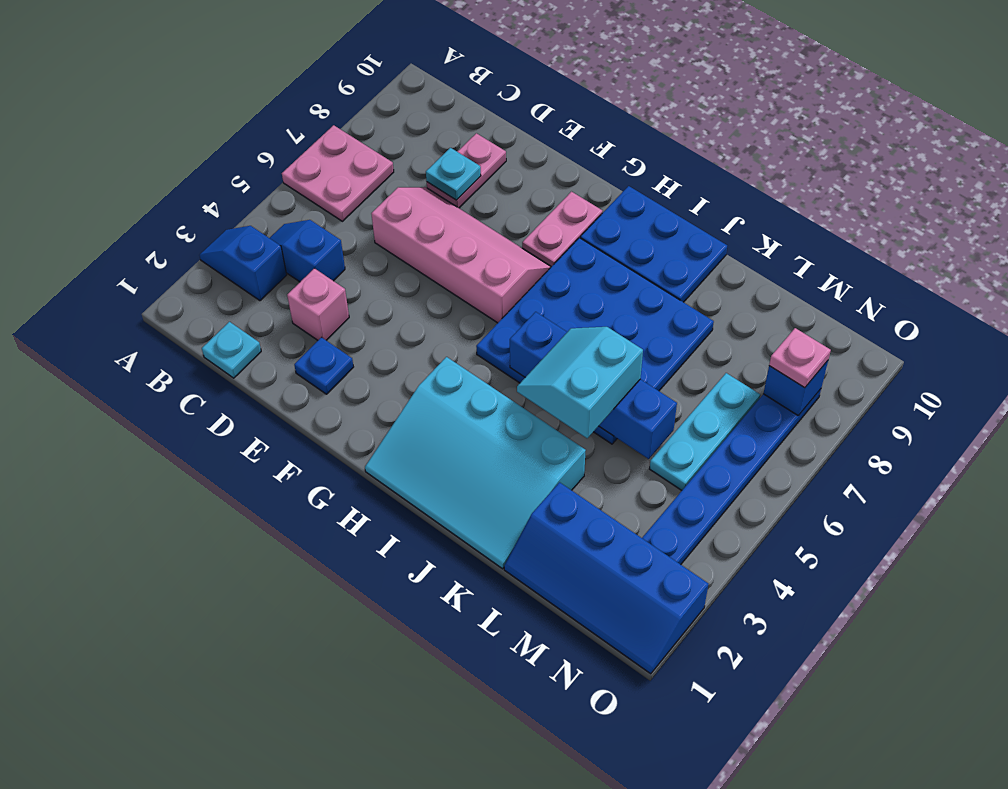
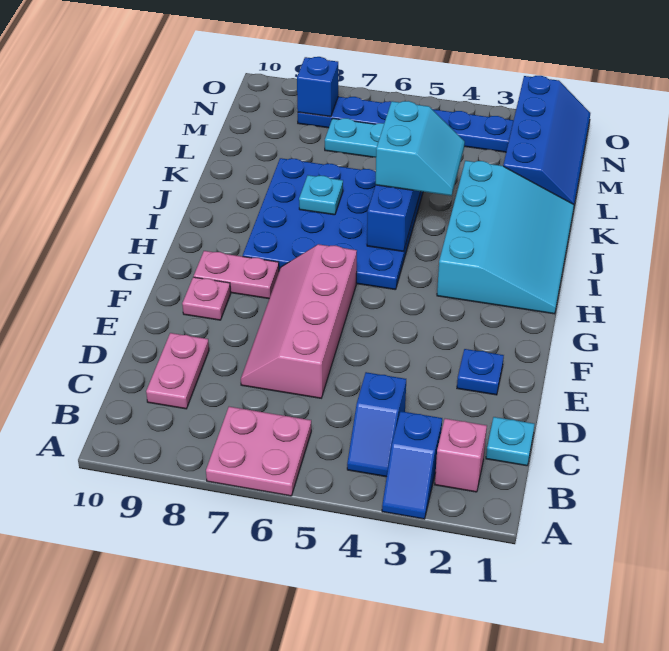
pink brick D3 level 1 -> pink brick B2 level 1
pink plate D8:D9 level 1 -> pink plate C9:D9 level 1
cyan plate D8 level 2 -> cyan plate J7 level 2
blue plate H9:J10 level 1 -> none
cyan slope J4:K5 level 3 top K -> cyan slope J4:K5 level 3 top 5
pink plate N8 level 3 -> pink plate F9 level 1

